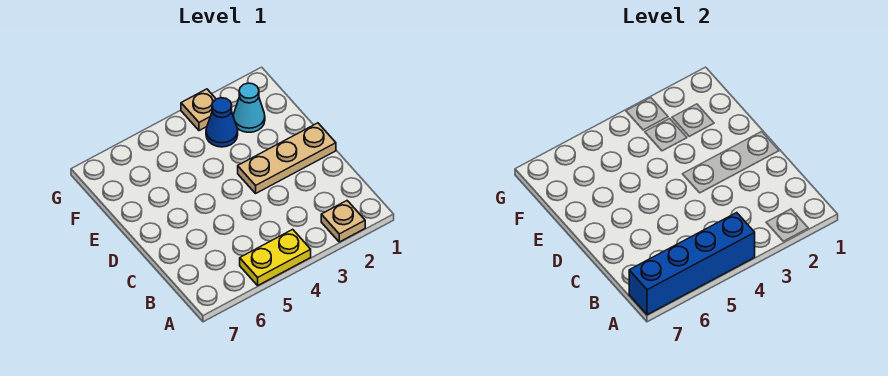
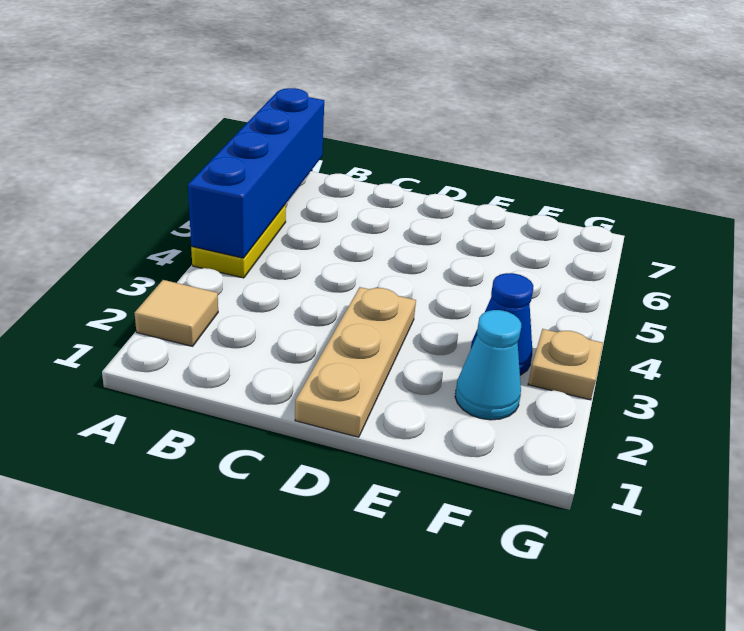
tan plate A2 level 1 -> tan tile A2 level 1

